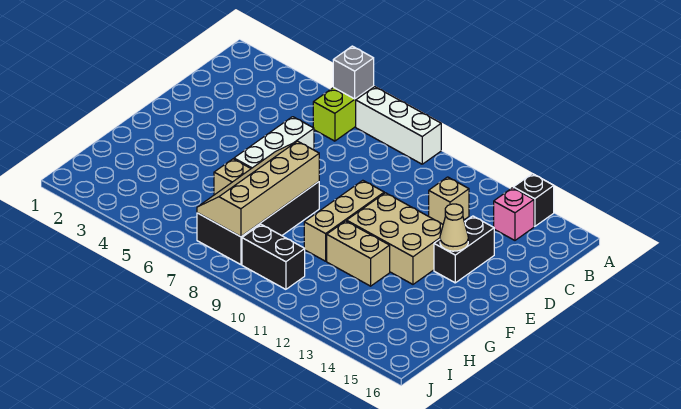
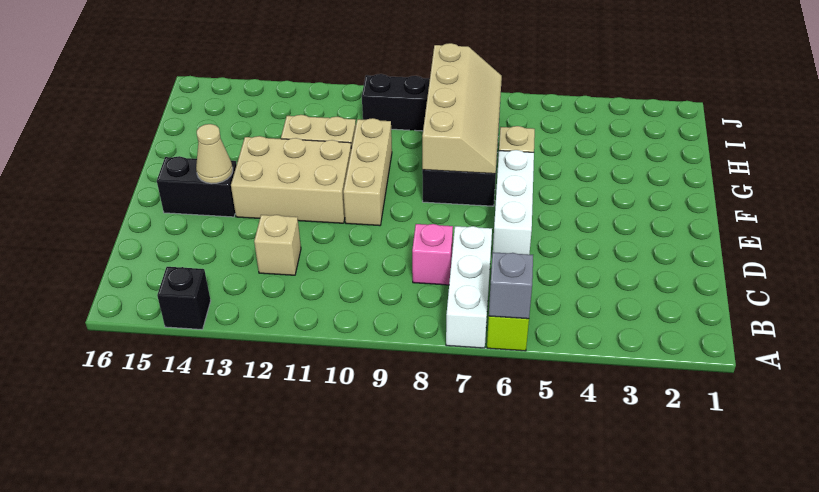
white brick A7:A9 level 1 -> white brick A7:C7 level 1
pink brick B14 level 1 -> pink brick C8 level 1
black brick D14:E14 level 1 -> black brick E14:E15 level 1

